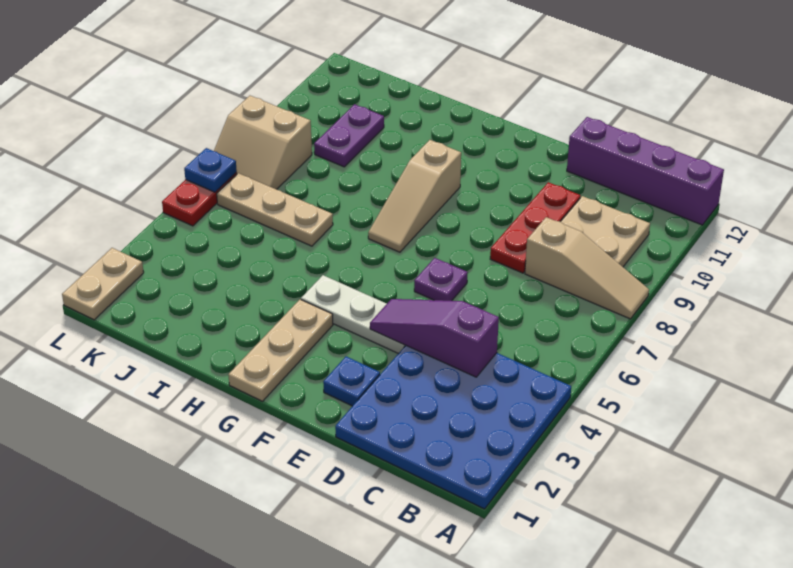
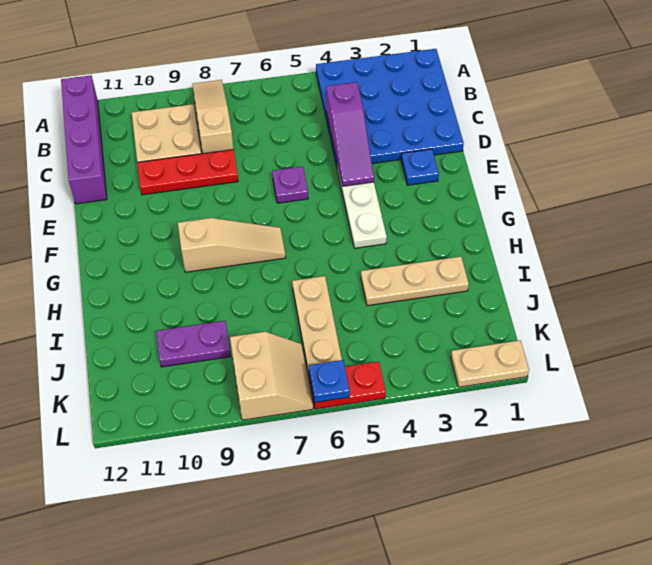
tan plate G1:G3 level 1 -> tan plate I2:I4 level 1

